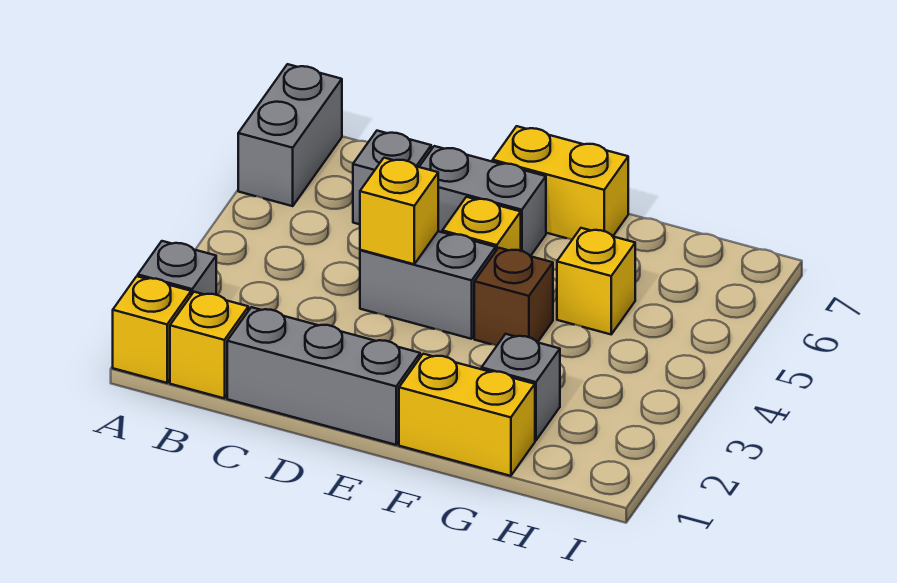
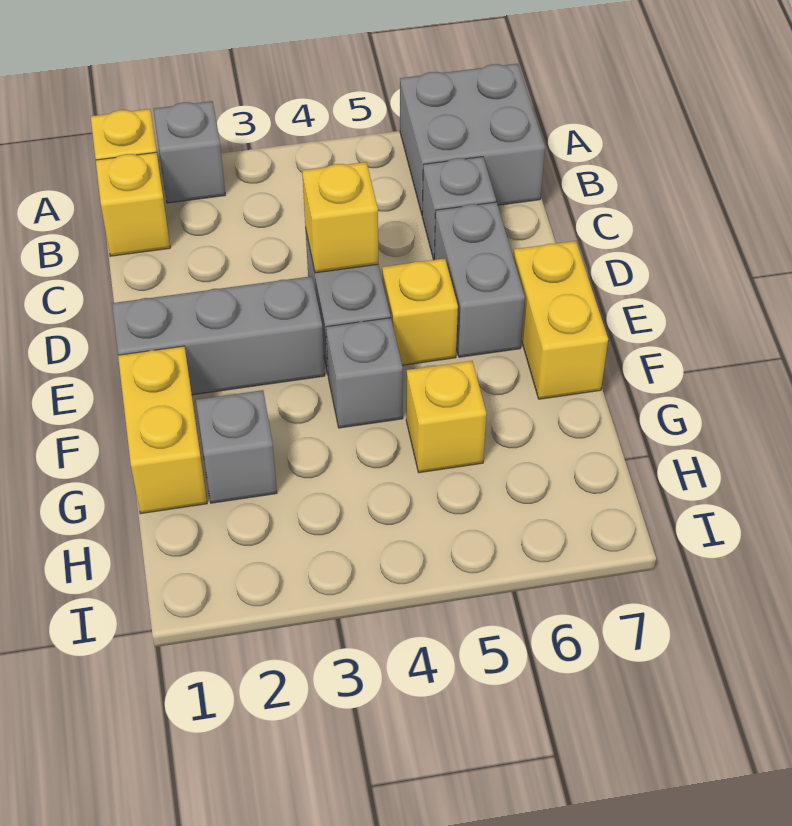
grey brick A6:A7 level 1 -> grey brick A6:B7 level 1
grey brick C1:E1 level 1 -> grey brick E1:E3 level 1
brown brick F4 level 1 -> grey brick F4 level 1

